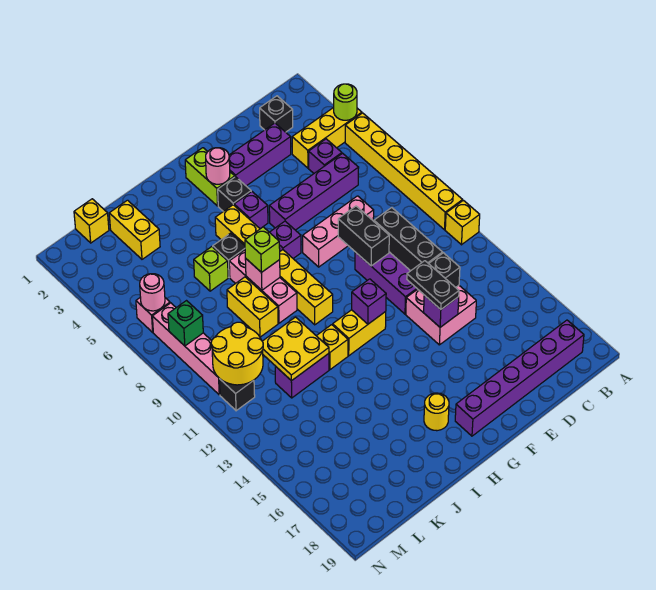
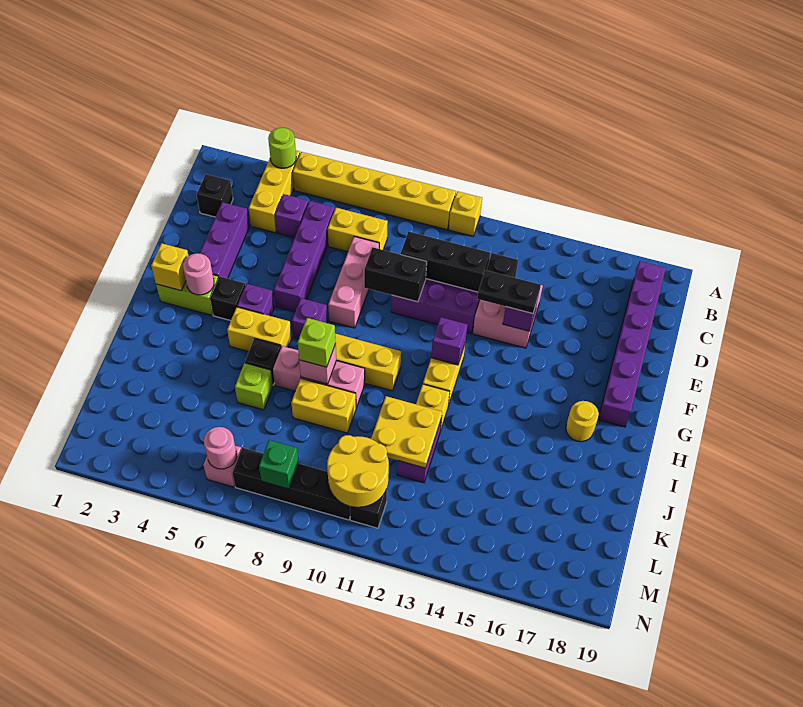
yellow brick K2:K3 level 1 -> yellow brick C7:C8 level 1
yellow brick L1 level 1 -> yellow brick G2 level 2
pink brick M7:M10 level 1 -> black brick M7:M10 level 1

